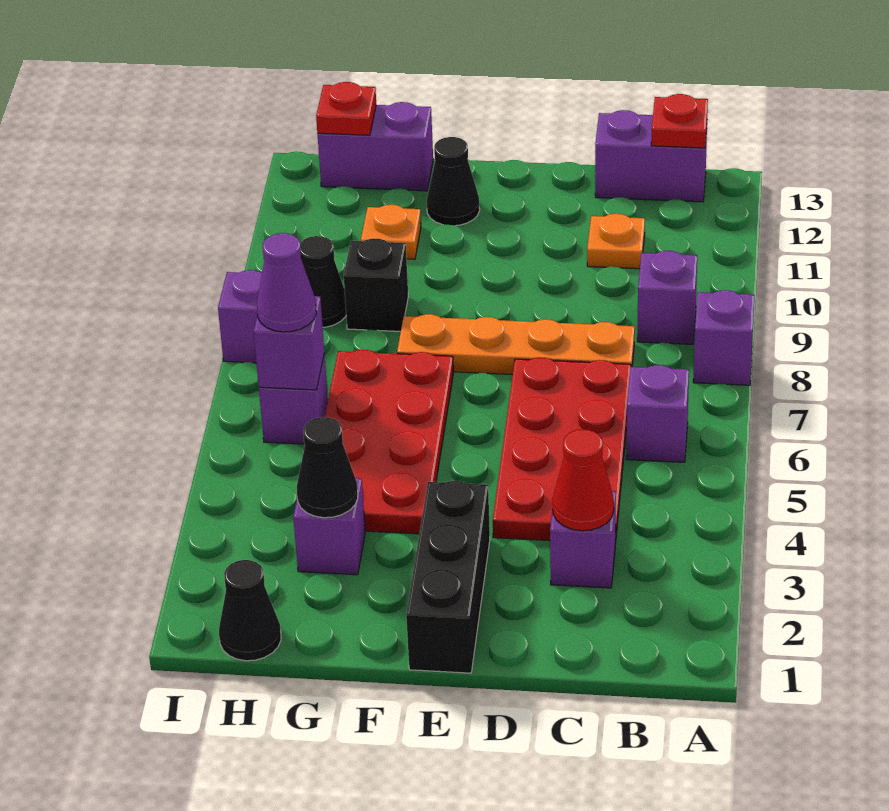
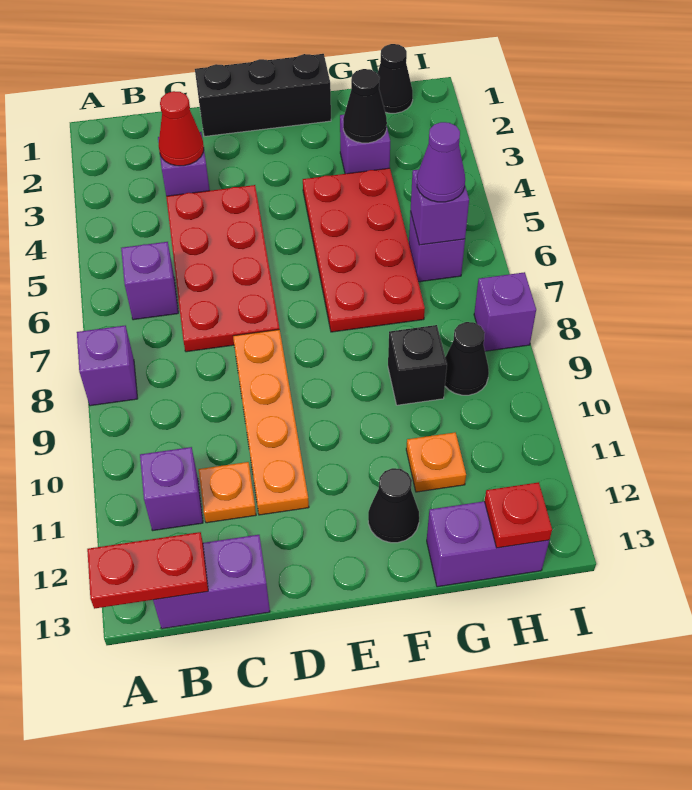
purple brick B9 level 1 -> purple brick B11 level 1
red plate B13 level 2 -> red plate A13:B13 level 2
orange plate C8:F8 level 1 -> orange plate D8:D11 level 1
black brick E1:E3 level 1 -> black brick D1:F1 level 1

